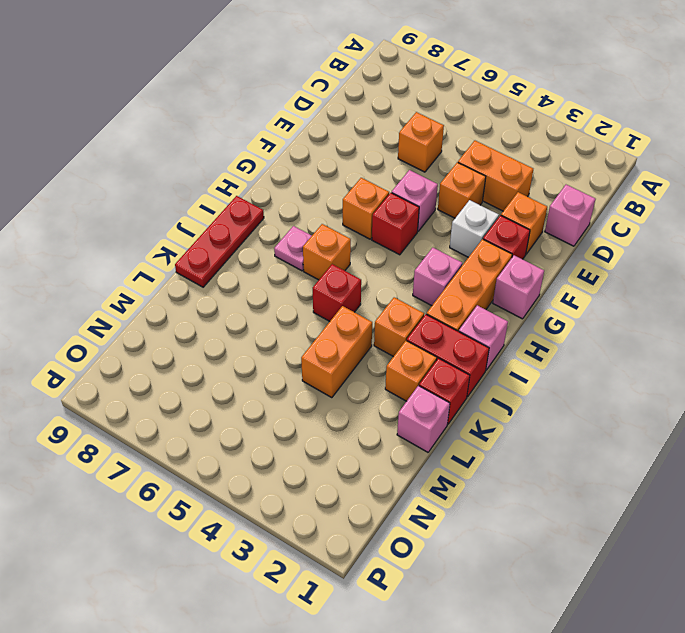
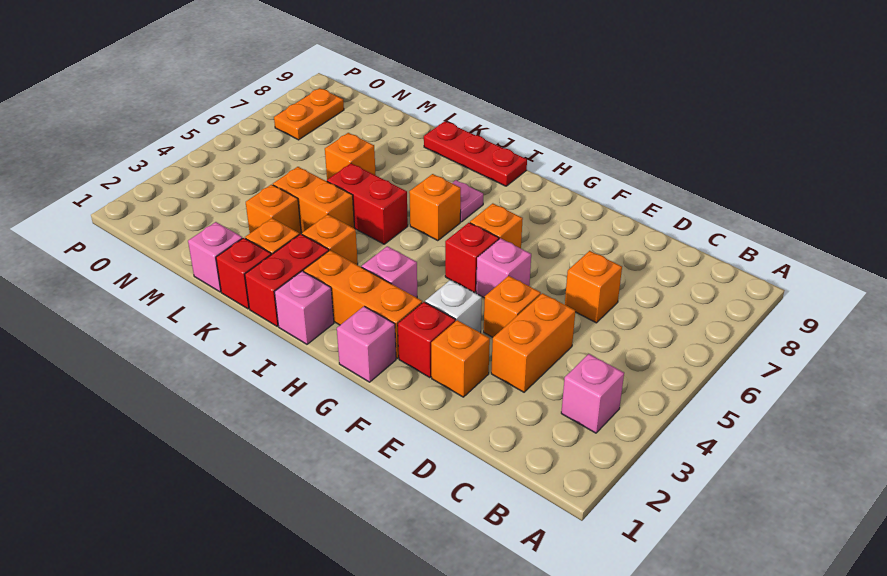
pink brick D1 level 1 -> pink brick B3 level 1
red brick J5 level 1 -> red brick J5:K5 level 1
none -> orange brick L3 level 1
none -> orange brick L6 level 1
none -> orange plate O7:O8 level 1

